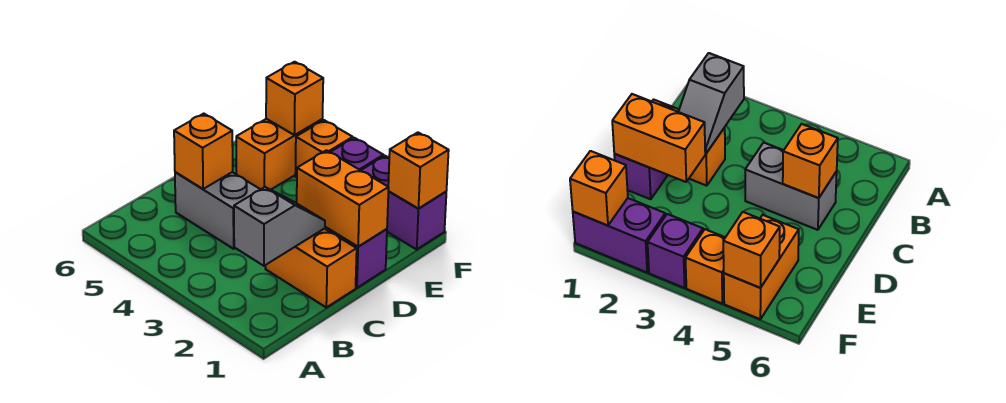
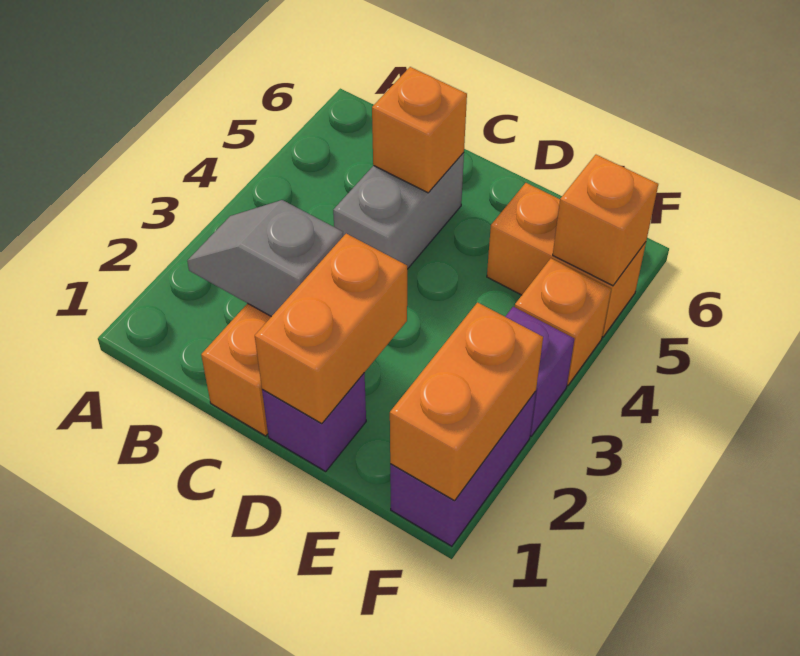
grey slope B2:C2 level 2 top B -> grey slope B2:C2 level 2 top C
orange brick F1 level 2 -> orange brick F1:F2 level 2

